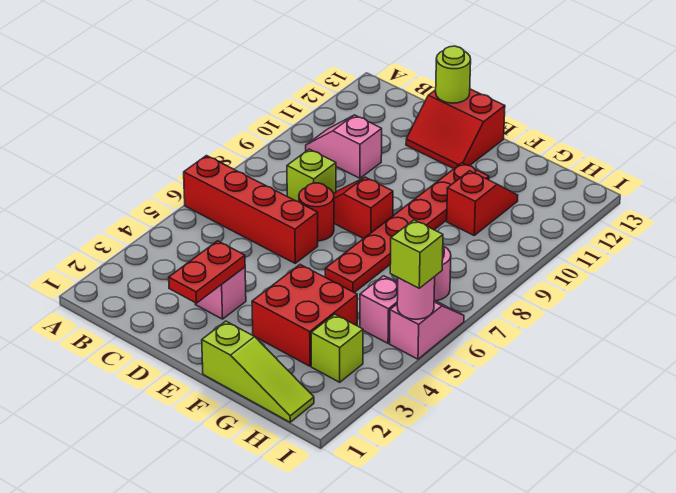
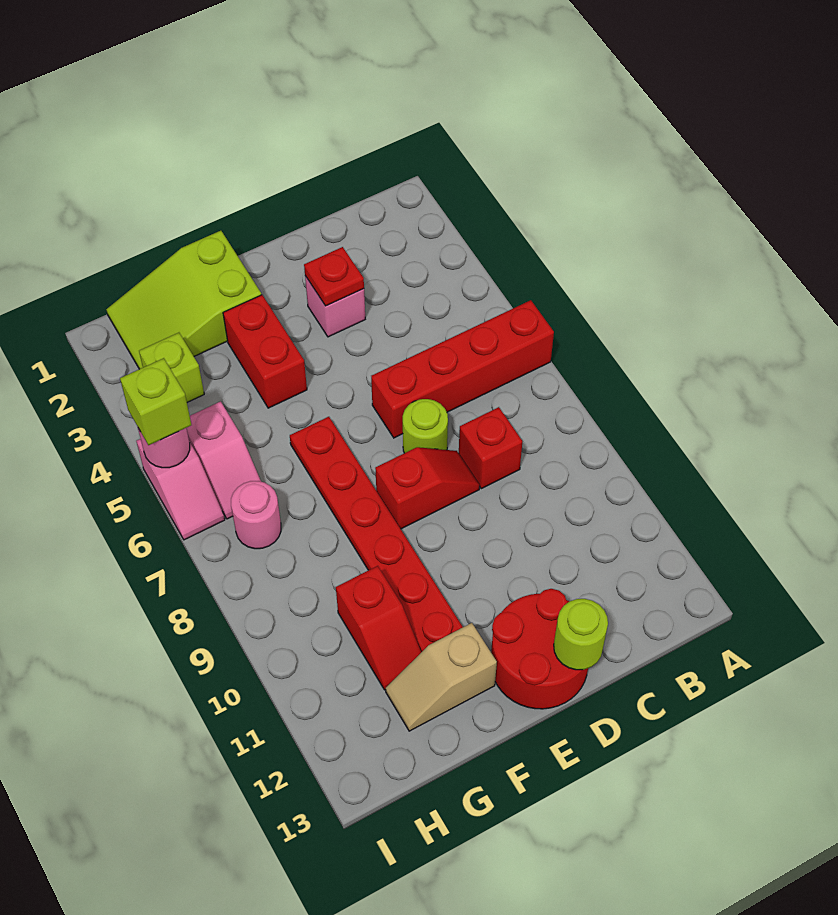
pink slope B10:C10 level 1 top C -> none
lime brick C8 level 1 -> red brick C8 level 1
red plate D2:D3 level 2 -> red plate D3 level 2
red round brick D7 level 1 -> lime round brick D7 level 1
red slope D12:E13 level 1 top 13 -> red round brick D12:E13 level 1
lime slope F1:H1 level 1 top F -> lime slope F1:H2 level 1 top F
red brick F3:G4 level 1 -> red brick F3:F4 level 1
none -> tan slope F12:G12 level 1 top F

